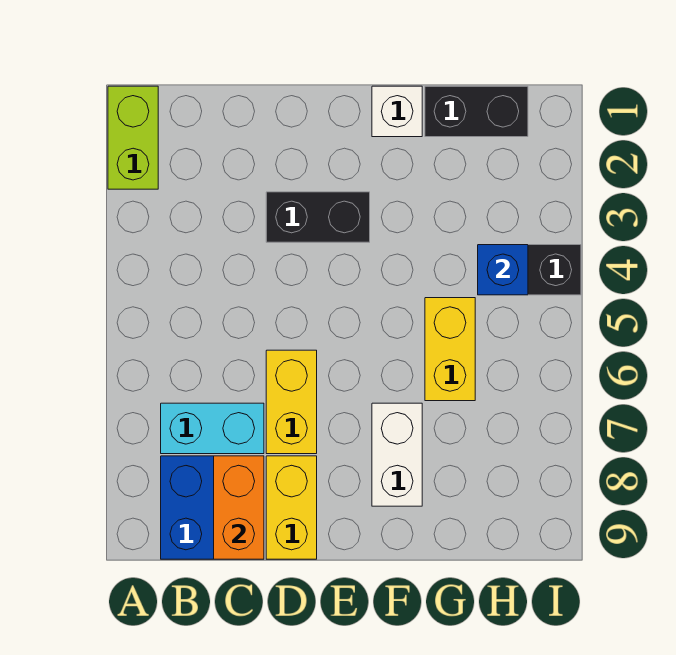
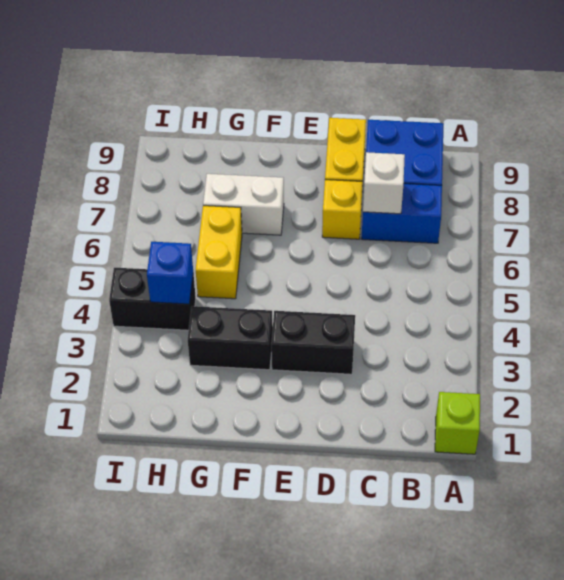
lime brick A1:A2 level 1 -> lime brick A1 level 1
cyan brick B7:C7 level 1 -> blue brick B7:C7 level 1
orange brick C8:C9 level 2 -> none
yellow brick D6:D7 level 1 -> yellow brick D7 level 1
white brick F1 level 1 -> white brick C7 level 2
white brick F7:F8 level 1 -> white brick F7:G7 level 1
black brick G1:H1 level 1 -> black brick F3:G3 level 1

